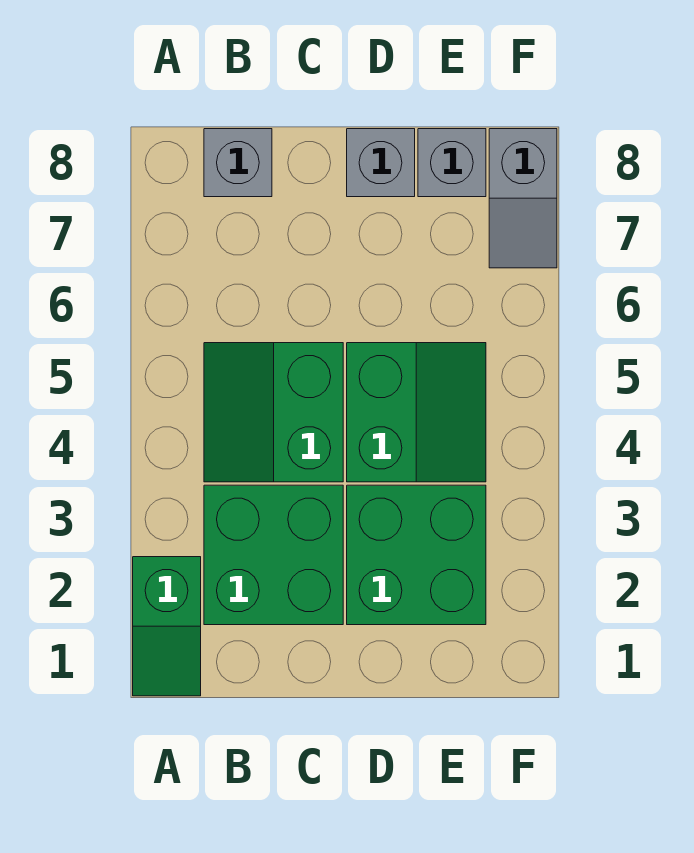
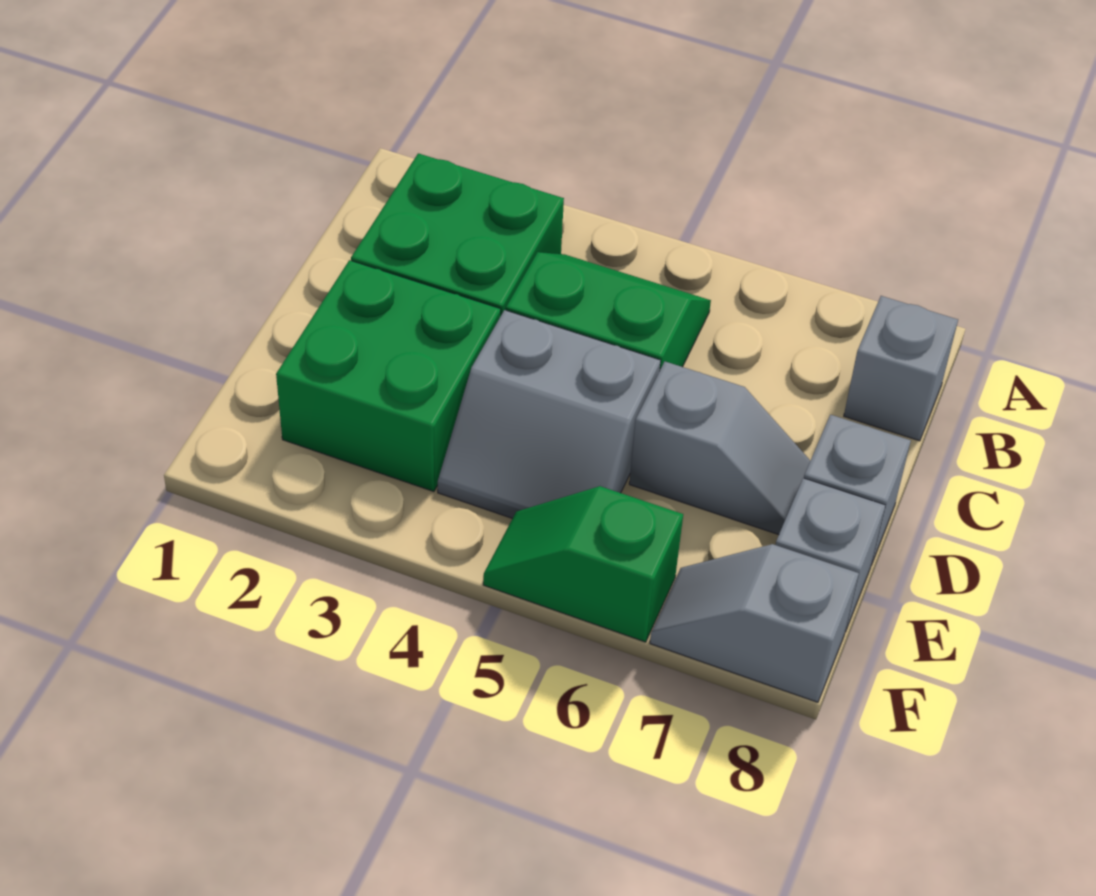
green slope A1:A2 level 1 top 2 -> green slope F5:F6 level 1 top 6
green slope D4:E5 level 1 top D -> grey slope D4:E5 level 1 top D
none -> grey slope D6:D7 level 1 top 6

